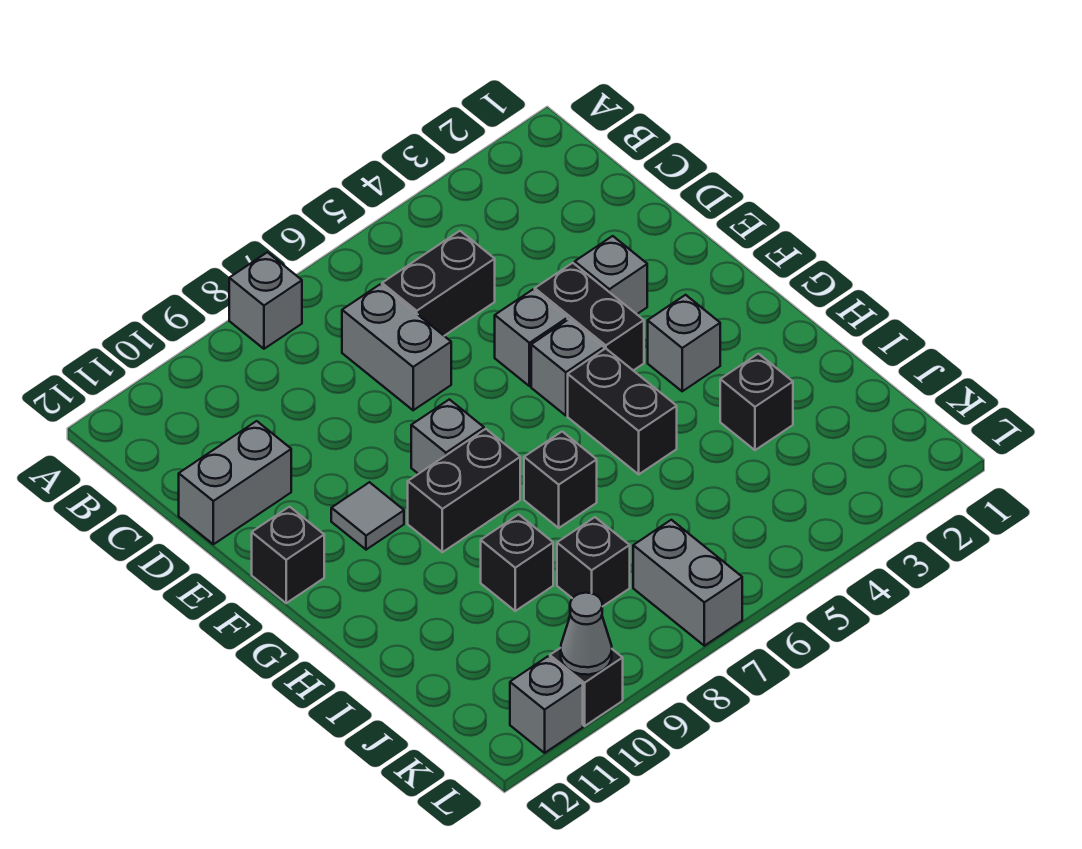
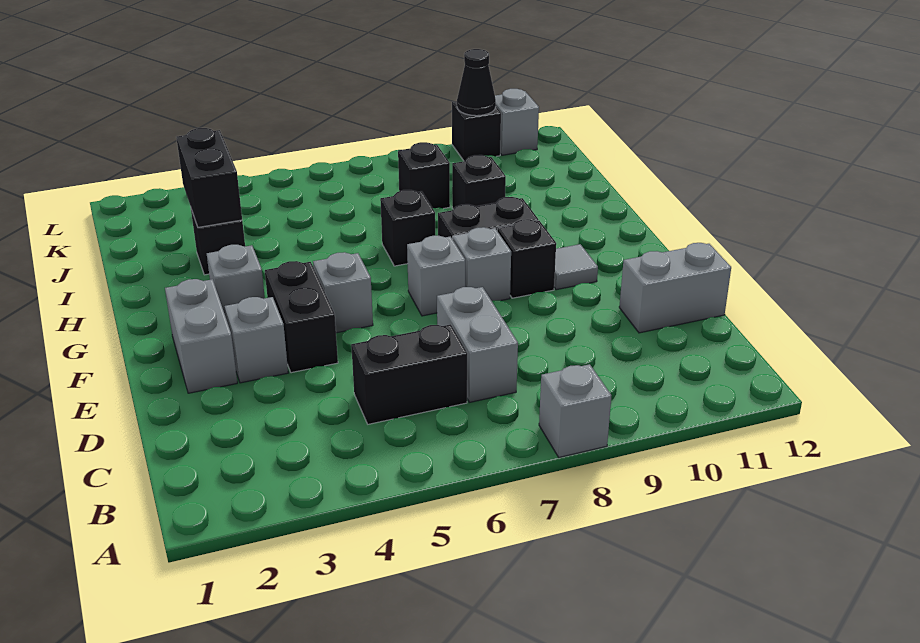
grey brick E5 level 1 -> grey brick F7 level 1
black brick F12 level 1 -> black brick F9 level 1
black brick G5:H5 level 1 -> black brick I3:J3 level 2
grey brick K7:L7 level 1 -> grey brick E2:F2 level 1
grey cone L10 level 2 -> black cone L10 level 2

